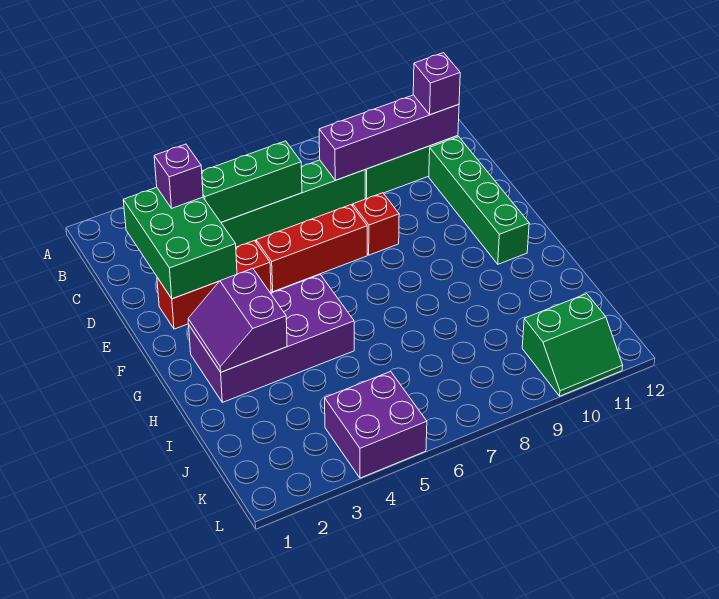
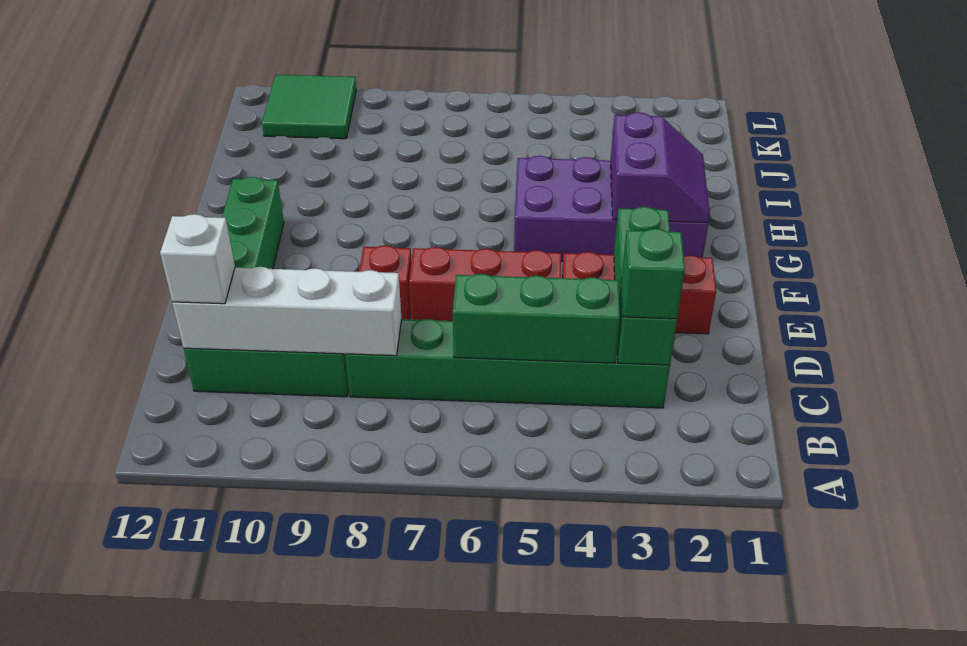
green brick C2:E3 level 2 -> green brick C3:E3 level 2
purple brick C3 level 3 -> green brick C3 level 3
purple brick C8:C11 level 2 -> white brick C8:C11 level 2
purple brick C11 level 3 -> white brick C11 level 3
purple brick K4:L5 level 1 -> none
green slope K10:L11 level 1 top K -> green tile K10:L11 level 1

